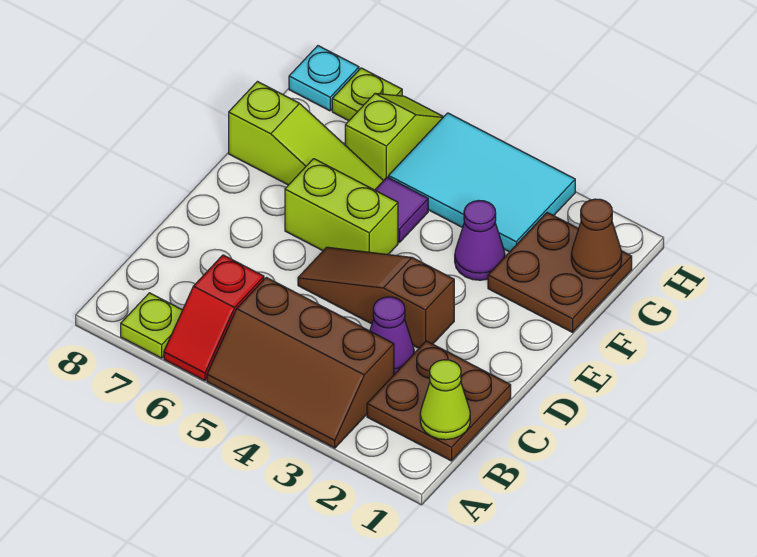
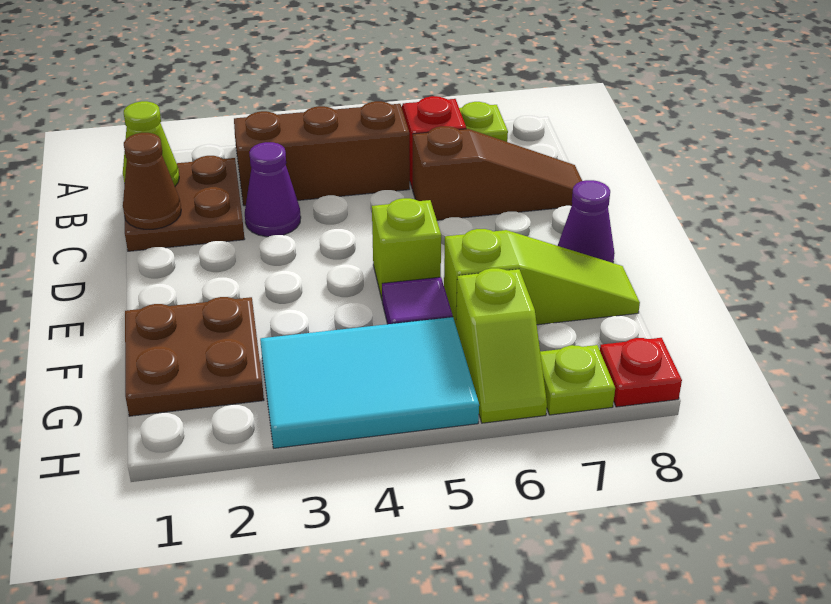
brown slope D3:D5 level 1 top 3 -> brown slope C6:C8 level 1 top 6
lime brick E5:E6 level 1 -> lime brick E5 level 1
purple cone F3 level 1 -> purple cone E8 level 1
lime slope F6:F8 level 1 top 8 -> lime slope F6:F8 level 1 top 6
brown cone G1 level 2 -> brown cone C1 level 2
cyan plate H8 level 1 -> red plate H8 level 1

